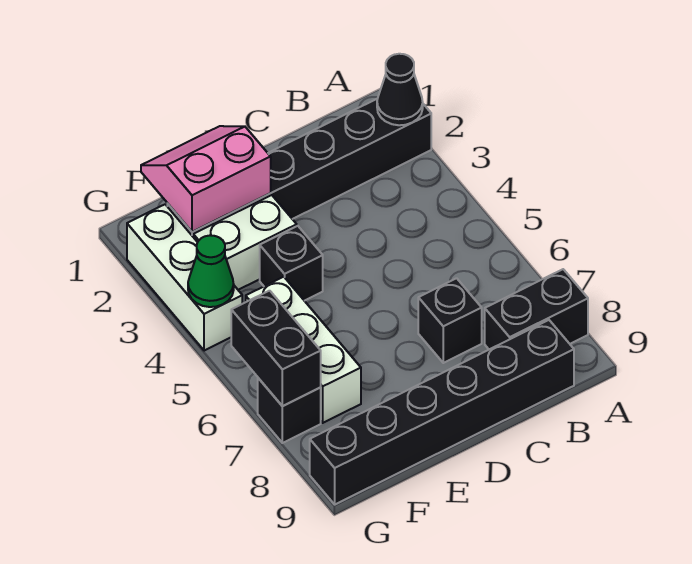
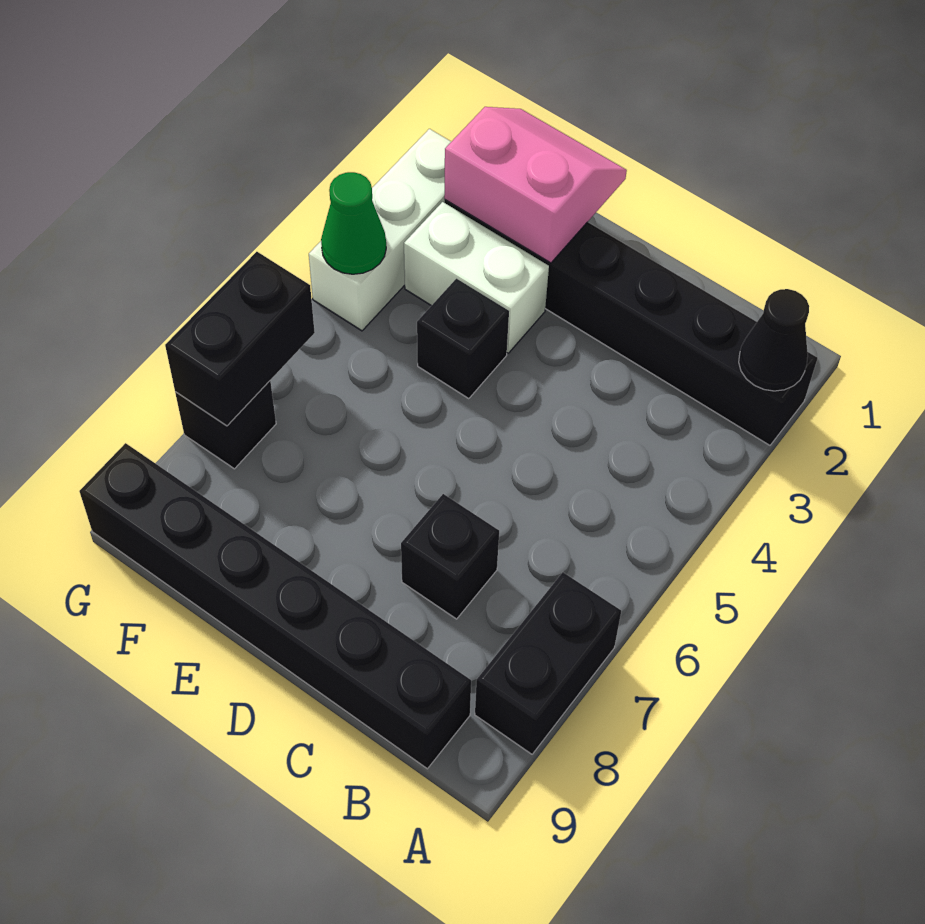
black brick A8:B8 level 1 -> black brick A7:A8 level 1
white brick F5:F7 level 1 -> none

